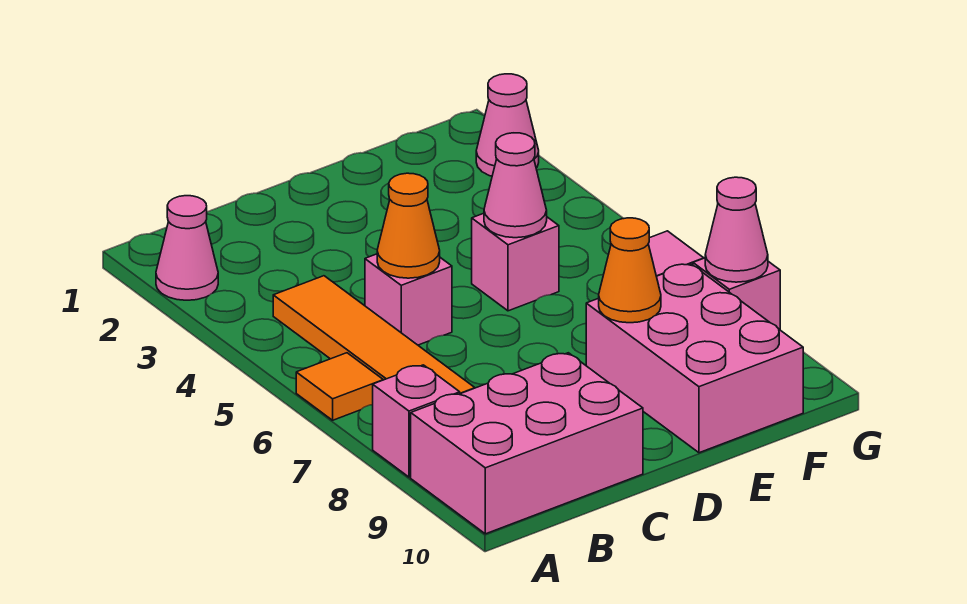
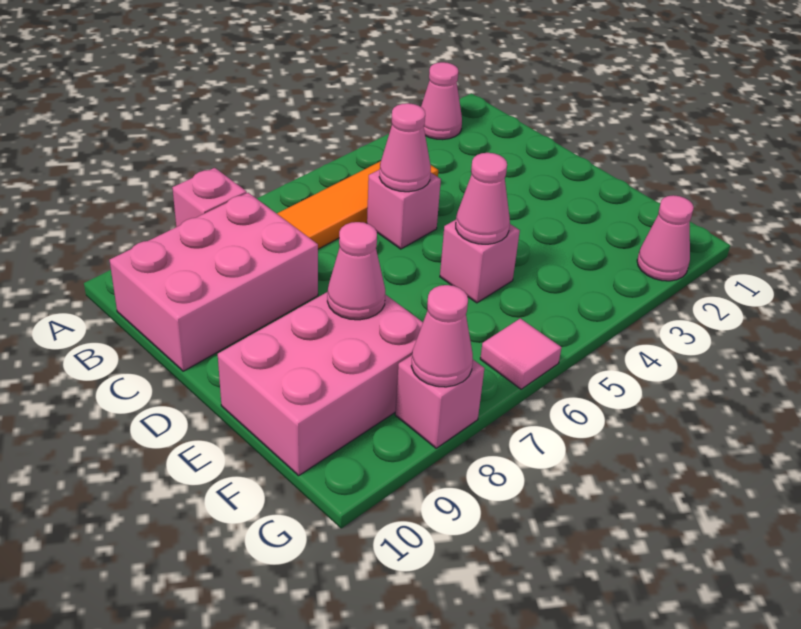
orange tile A6 level 1 -> none
pink brick A9:C10 level 1 -> pink brick B8:C10 level 1
orange cone C5 level 2 -> pink cone C5 level 2
orange cone E8 level 2 -> pink cone E8 level 2

